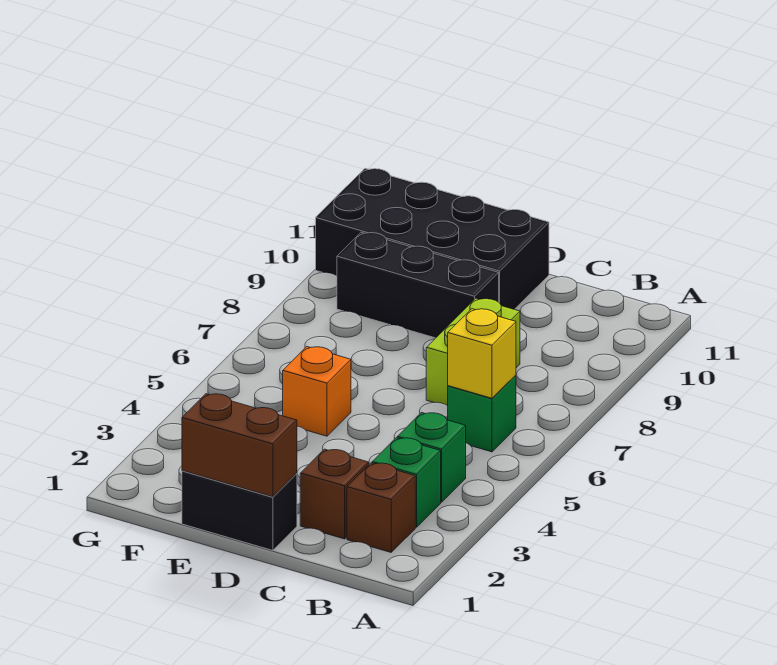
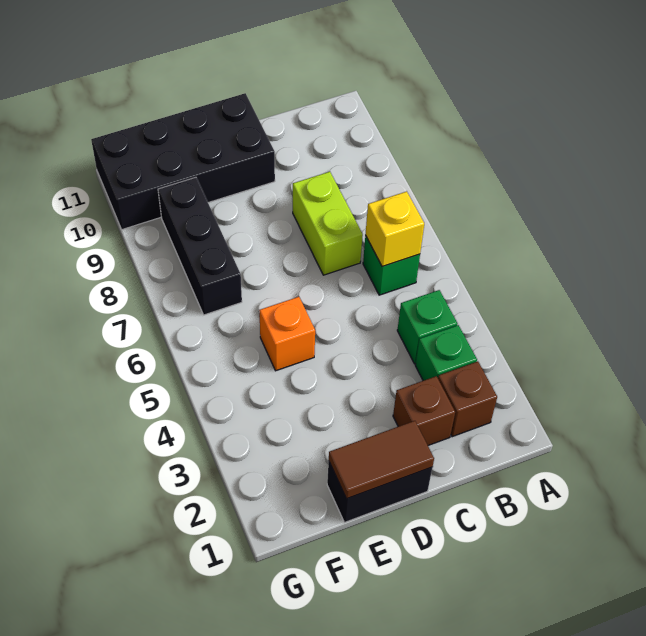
brown brick D1:E1 level 2 -> brown tile D1:E1 level 2
black brick D9:F9 level 1 -> black brick F7:F9 level 1

